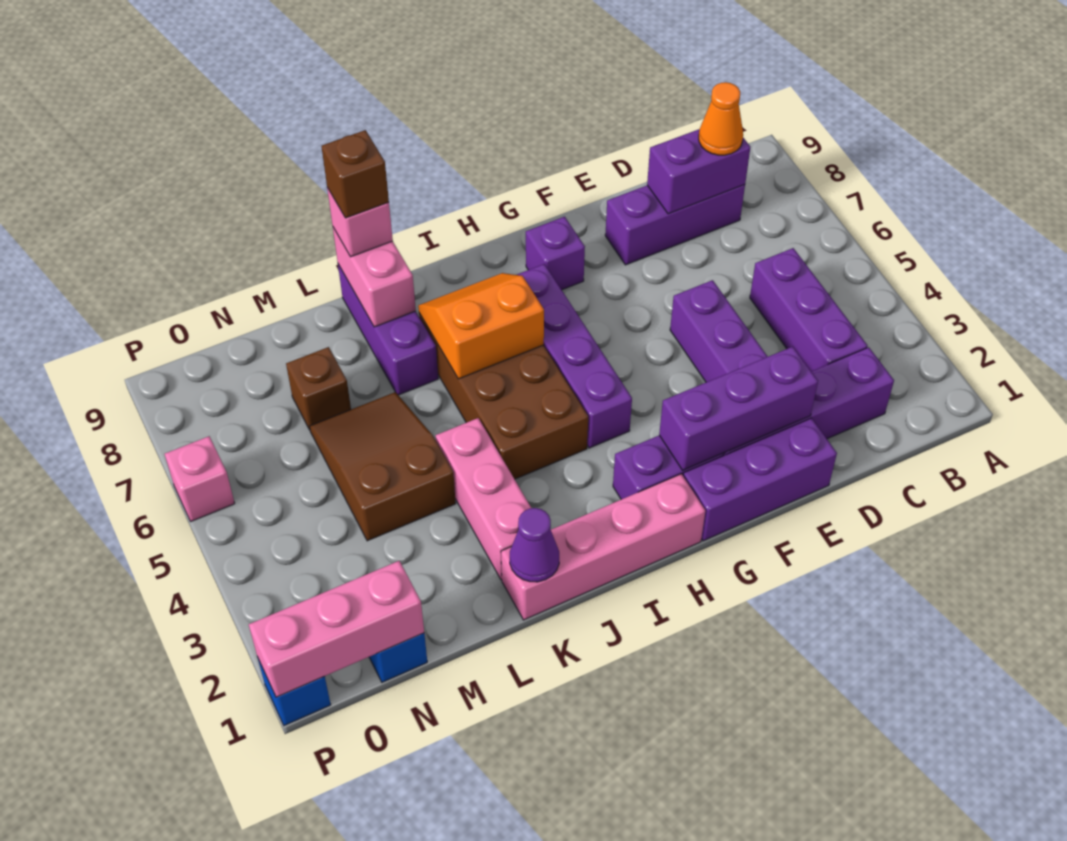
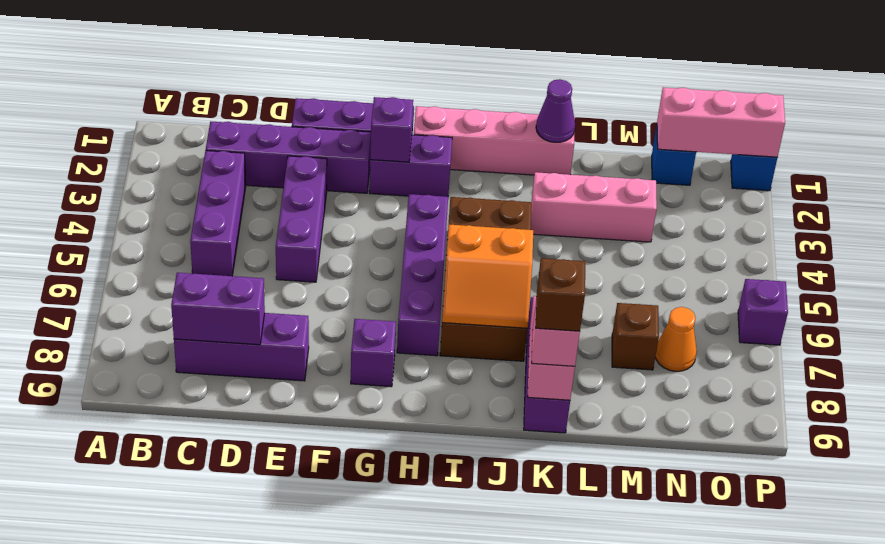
orange cone C8 level 3 -> orange cone N7 level 1
purple brick E2:G2 level 2 -> purple brick G2 level 2
pink brick K2:K4 level 1 -> pink brick K3:M3 level 1
brown slope L4:M6 level 1 top 4 -> none
pink brick P6 level 1 -> purple brick P6 level 1

